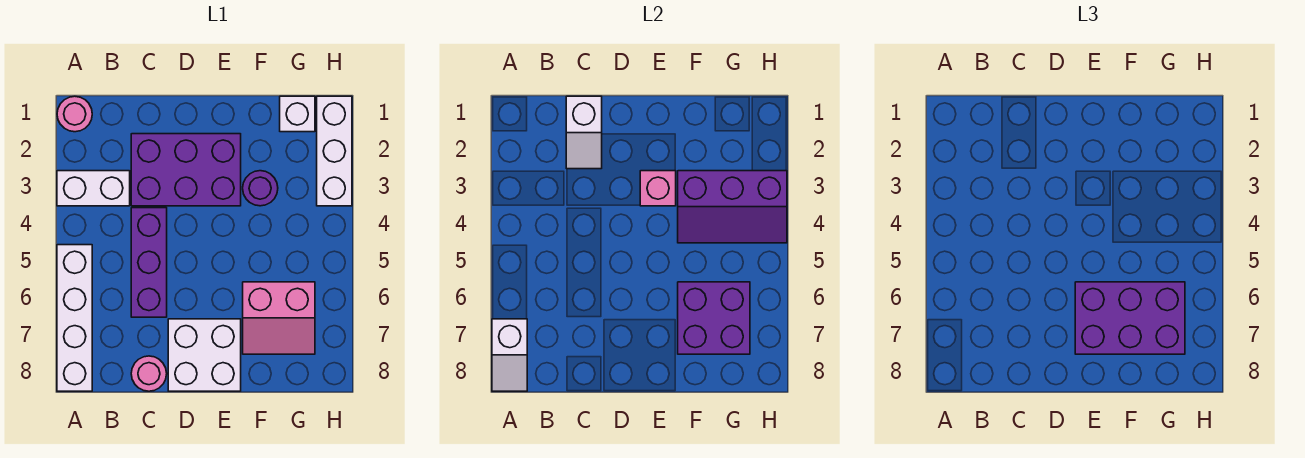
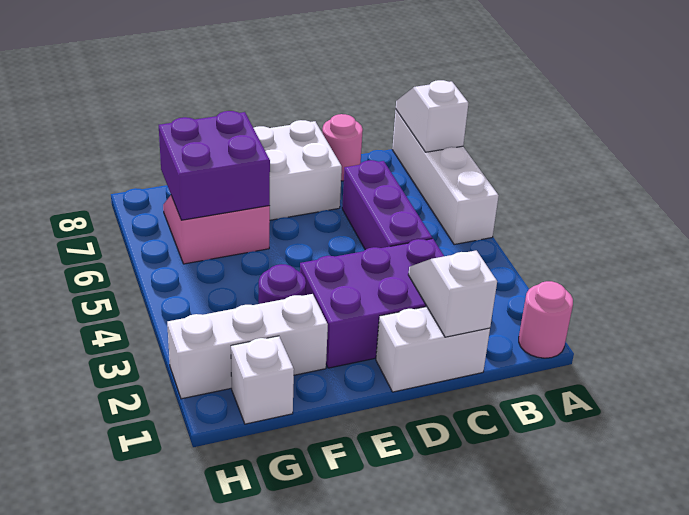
white brick A3:B3 level 1 -> white brick C1:D1 level 1
pink brick E3 level 2 -> none
purple brick E6:G7 level 3 -> none
purple slope F3:H4 level 2 top 3 -> none
white brick H1:H3 level 1 -> white brick F2:H2 level 1

